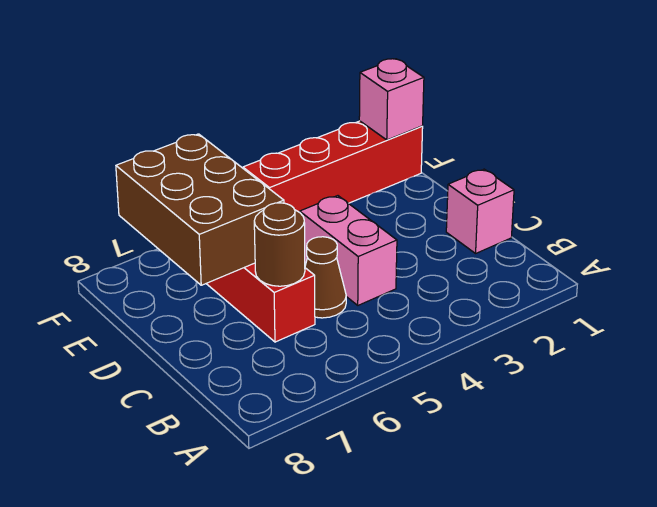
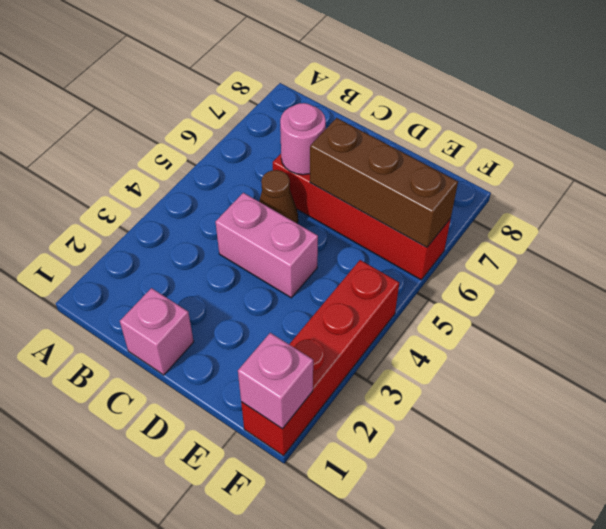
brown round brick C6 level 2 -> pink round brick C6 level 2
brown brick D6:F7 level 2 -> brown brick D6:F6 level 2

